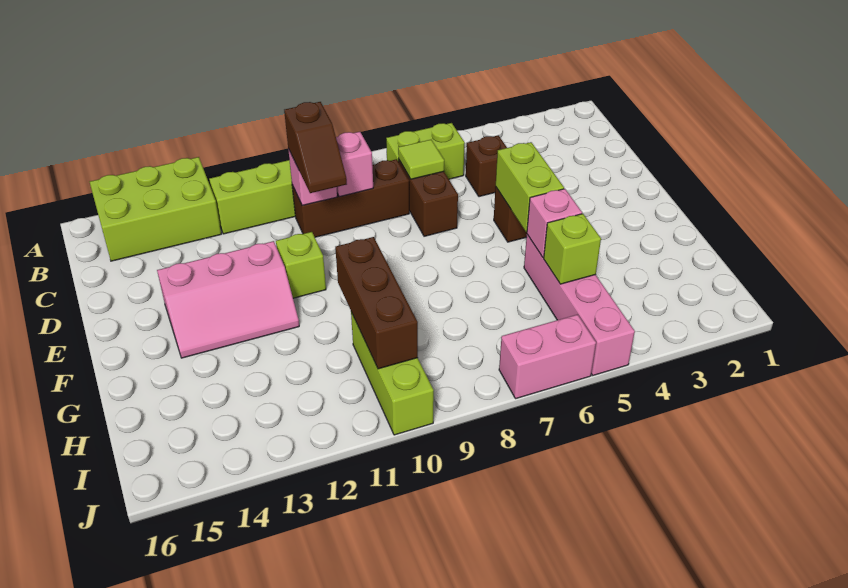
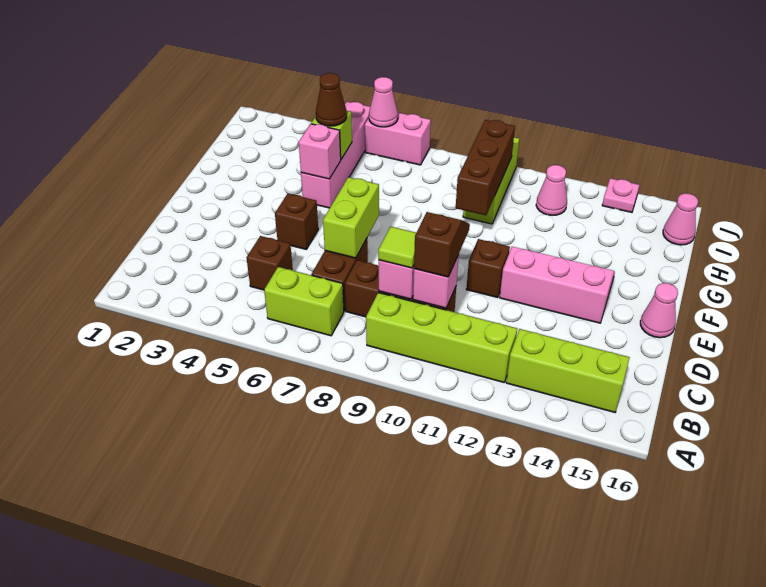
lime brick A13:B15 level 1 -> lime brick B13:B15 level 1
lime tile C7 level 2 -> lime tile C9 level 3
lime brick E5:F5 level 2 -> lime brick D7:E7 level 2
lime brick E11 level 1 -> brown brick E11 level 1
none -> pink cone E16 level 1
none -> brown cone H5 level 3
none -> pink cone I12 level 1
none -> pink cone I16 level 1
none -> pink cone J6 level 2
none -> pink plate J14 level 1

